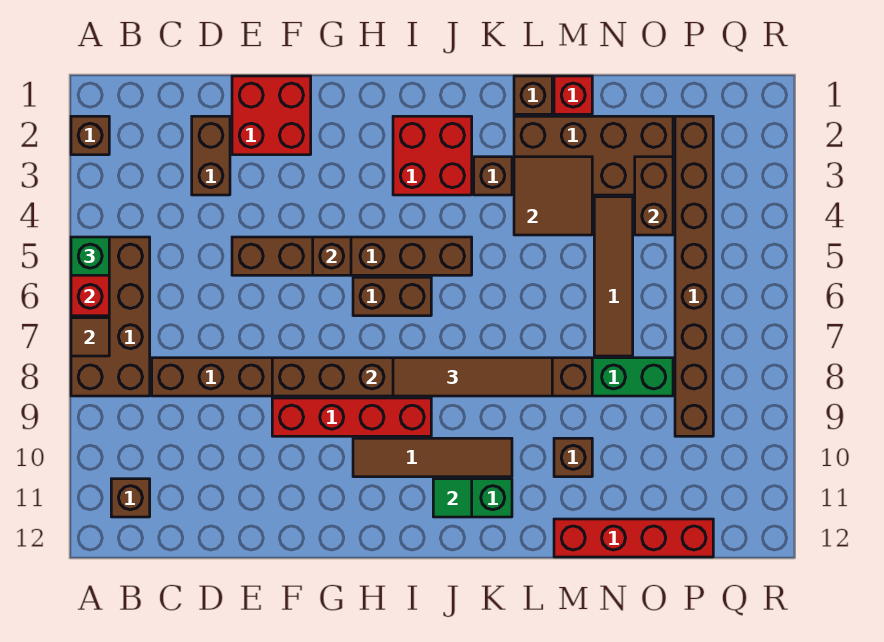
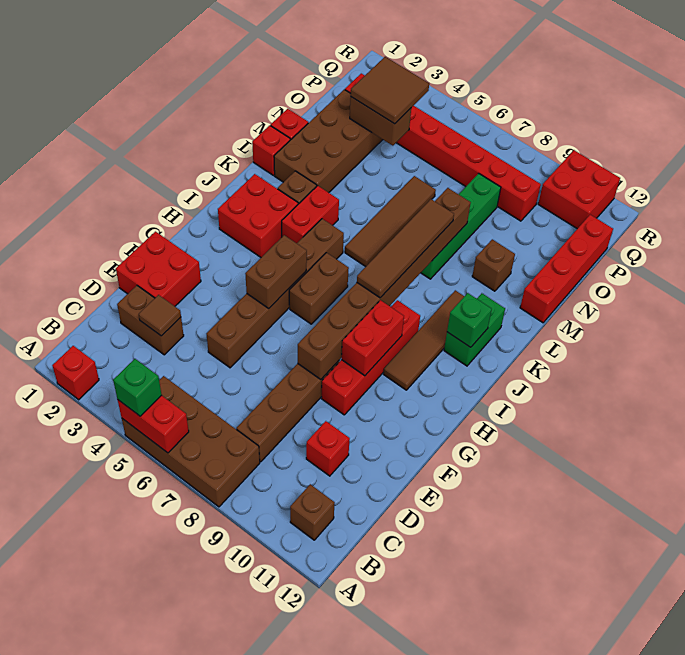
brown brick A2 level 1 -> red brick A2 level 1
brown tile A7 level 2 -> brown tile D3 level 2
none -> red brick D10 level 1
brown brick G5 level 2 -> brown brick G5:H5 level 2
none -> red brick G9:H9 level 2
none -> red brick J4:K4 level 1
green tile J11 level 2 -> green brick J11 level 2
brown brick L1 level 1 -> red brick L1 level 1
brown tile L3:M4 level 2 -> brown tile O3:P4 level 3
brown tile N4:N7 level 1 -> brown tile K6:N6 level 1
brown brick P2:P9 level 1 -> red brick P2:P9 level 1
none -> red brick Q10:R11 level 1

